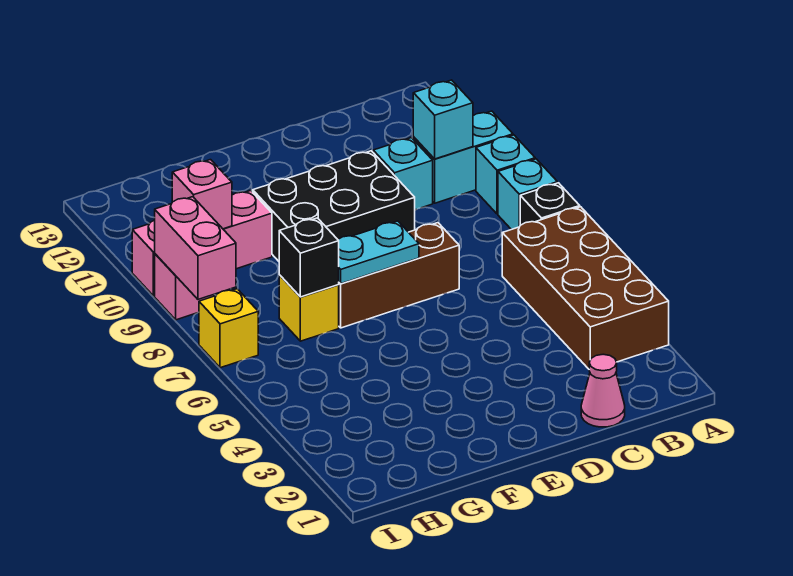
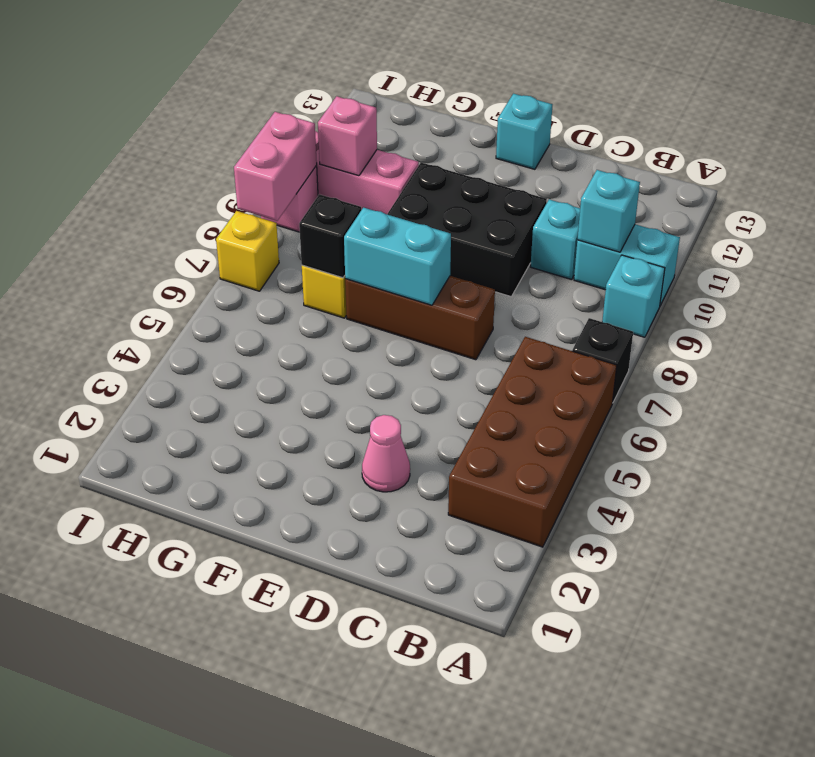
cyan brick A8 level 1 -> cyan brick E13 level 1
pink cone C1 level 1 -> pink cone D3 level 1
cyan plate E7:F7 level 2 -> cyan brick E7:F7 level 2

